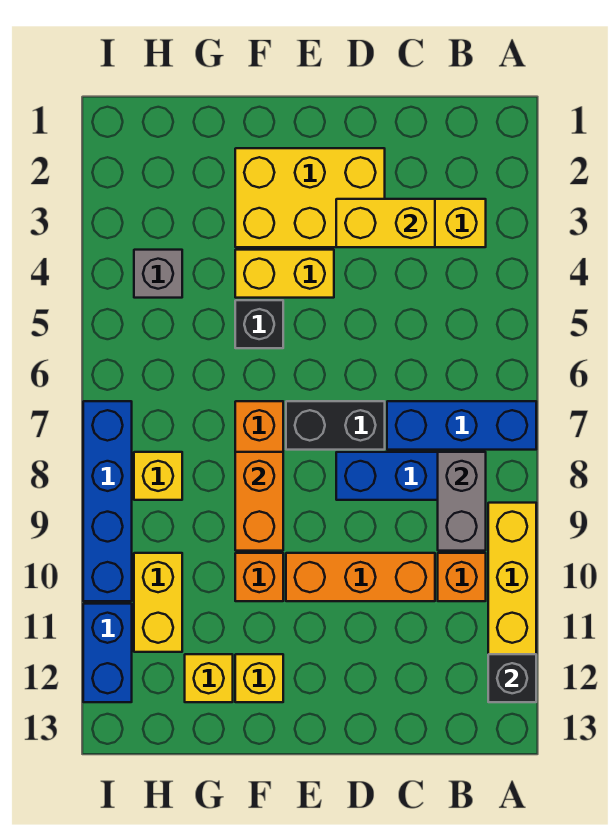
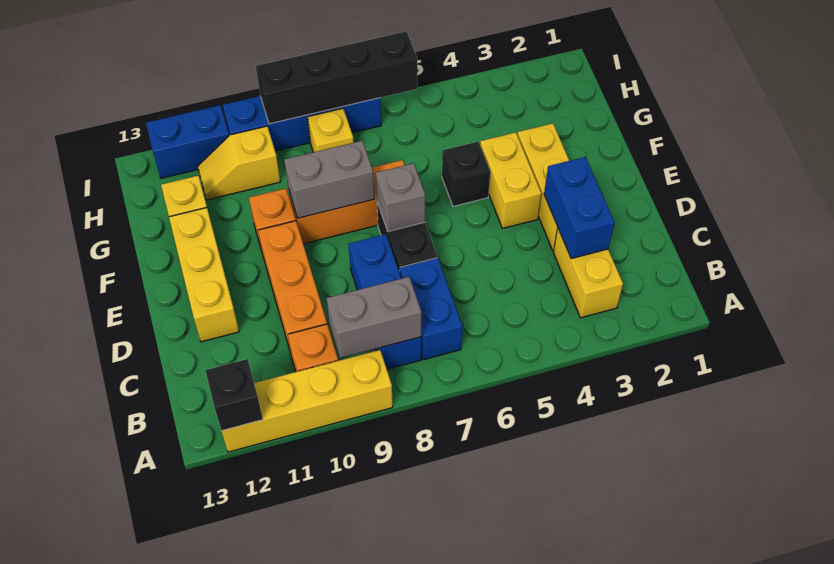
blue brick A7:C7 level 1 -> blue brick B7:C7 level 1
yellow brick C3:D3 level 2 -> blue brick C3:D3 level 2
yellow brick D2:F3 level 1 -> yellow brick D3:F3 level 1
orange brick F8:F9 level 2 -> grey brick F8:F9 level 2
yellow brick F12 level 1 -> yellow brick D12:F12 level 1
grey brick H4 level 1 -> grey brick E7 level 2
yellow brick H10:H11 level 1 -> yellow slope H10:H11 level 1 top 10
none -> black brick I6:I9 level 2

